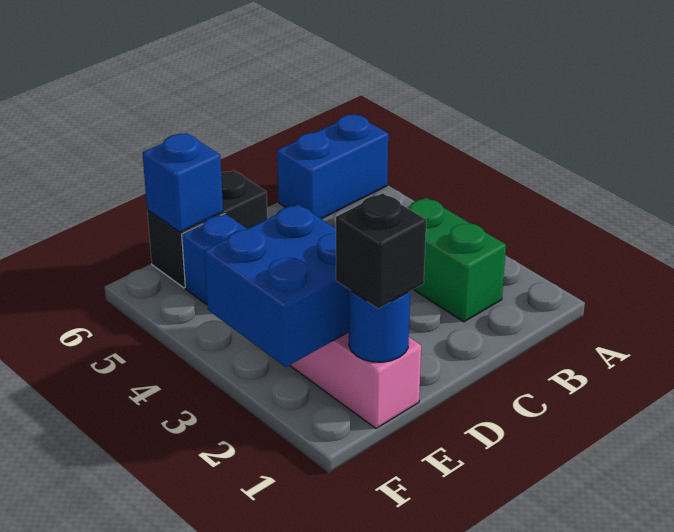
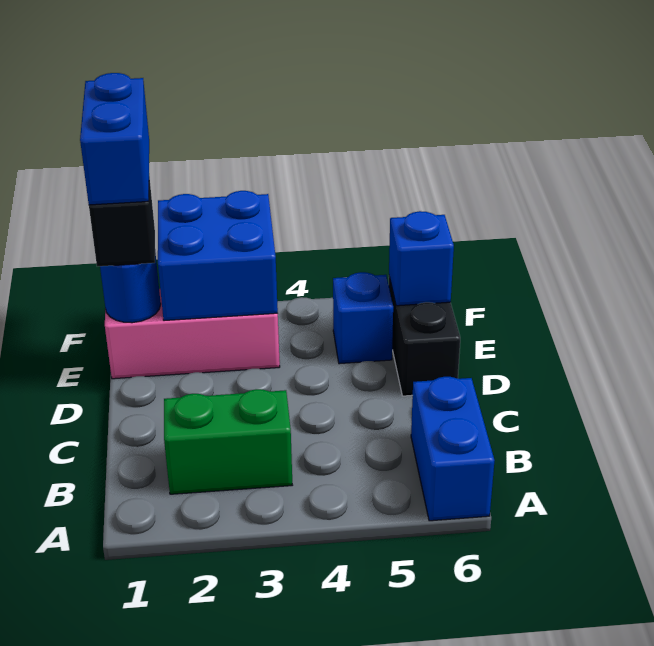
none -> blue brick E1:F1 level 4

